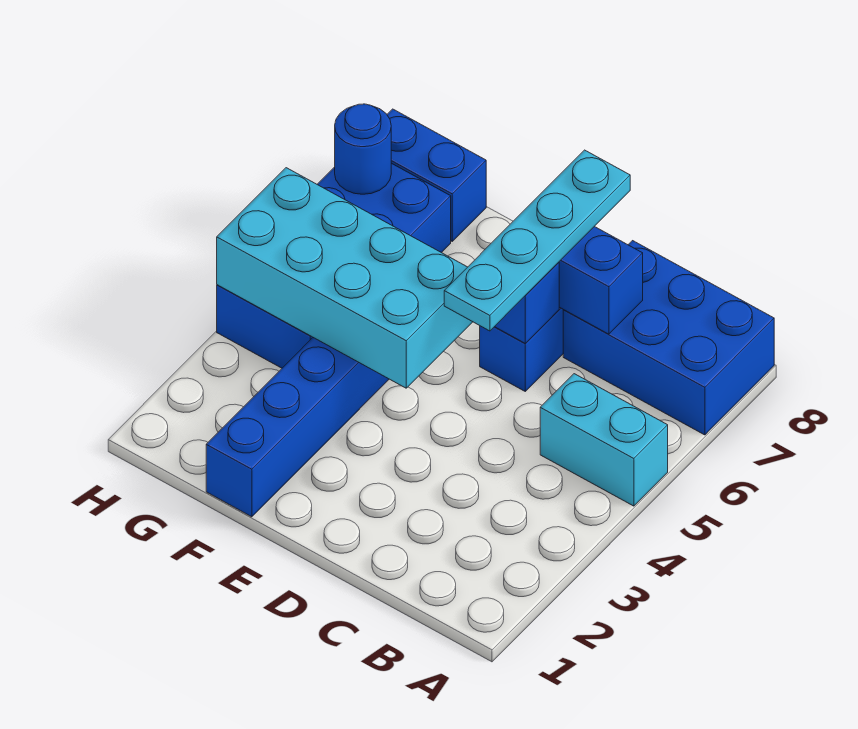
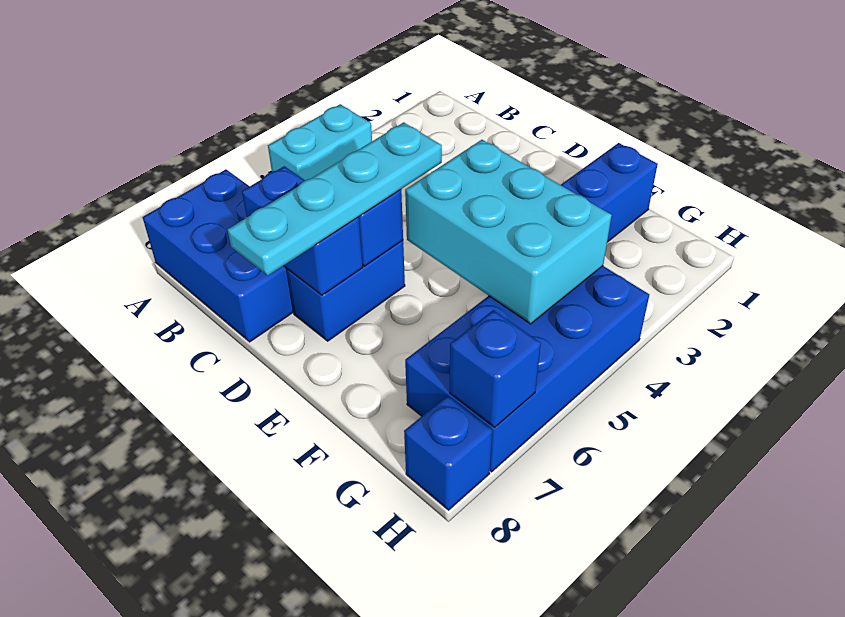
cyan brick A5:B5 level 1 -> cyan brick A4:A5 level 1
cyan brick E4:H5 level 2 -> cyan brick E4:G5 level 2
blue brick G8:H8 level 1 -> blue brick H8 level 1
blue round brick H7 level 2 -> blue brick H7 level 2

